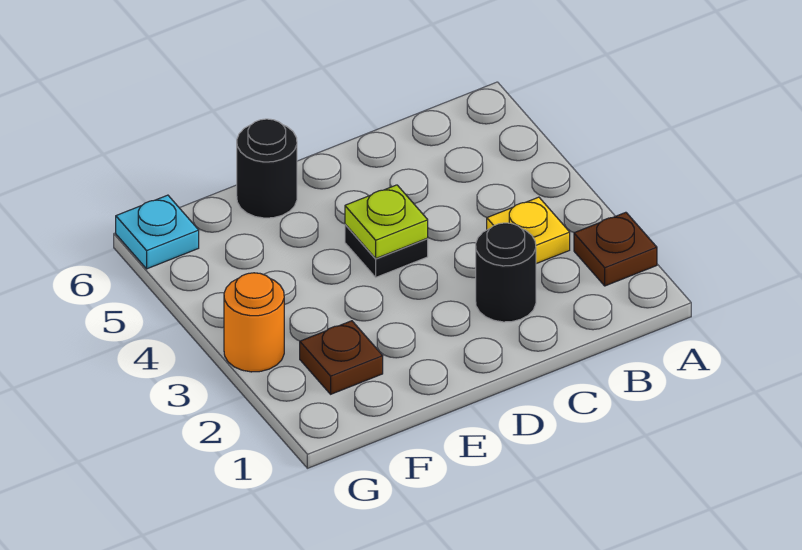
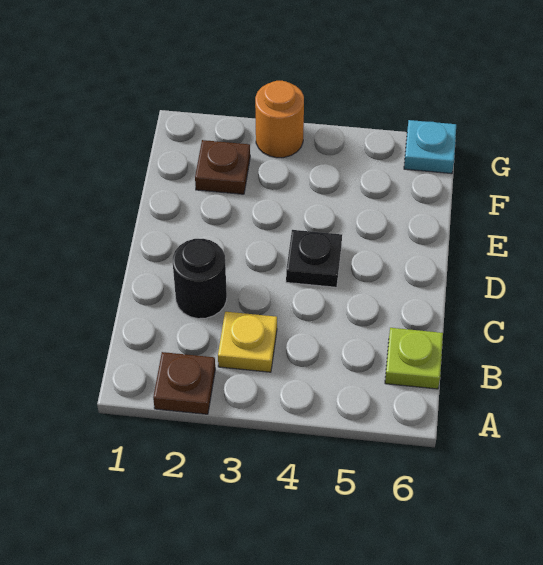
lime plate D4 level 2 -> lime plate B6 level 1
black round brick E6 level 1 -> none

